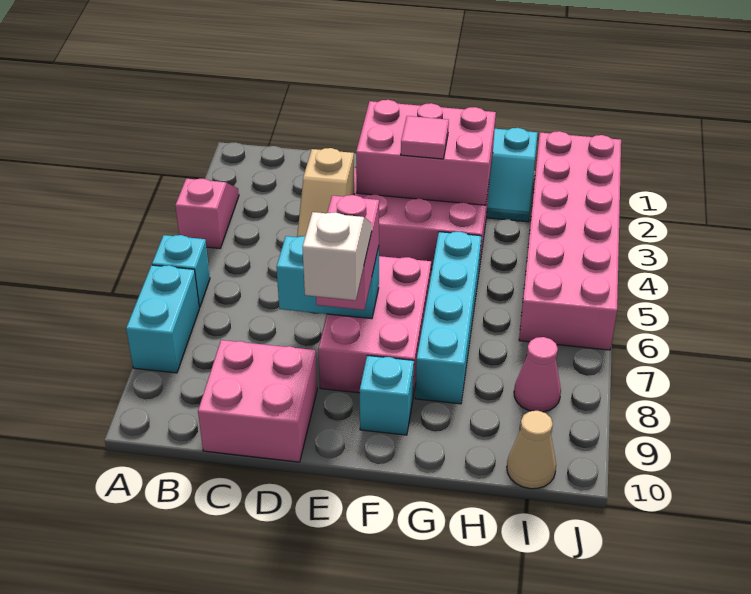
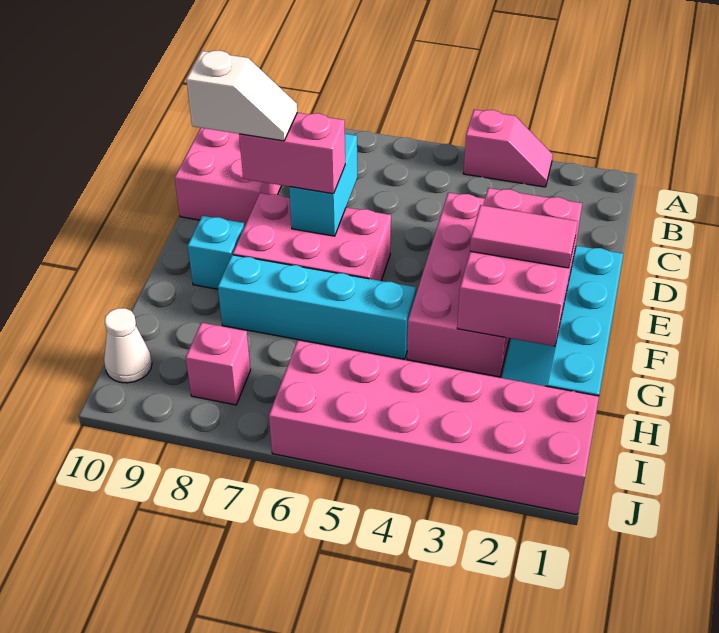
cyan brick A6 level 1 -> none
cyan brick A7:A8 level 1 -> none
tan slope D4:D5 level 2 top 4 -> none
pink tile F3 level 3 -> pink tile F2:F3 level 3
pink cone I8 level 1 -> pink brick I8 level 1
tan cone I10 level 1 -> white cone I10 level 1

